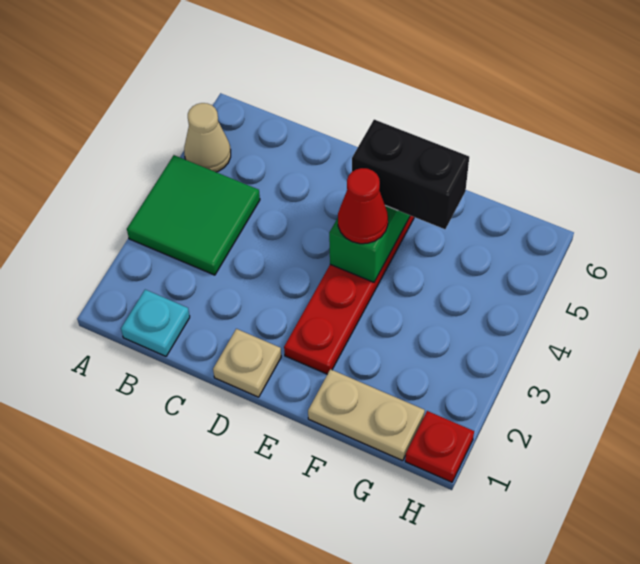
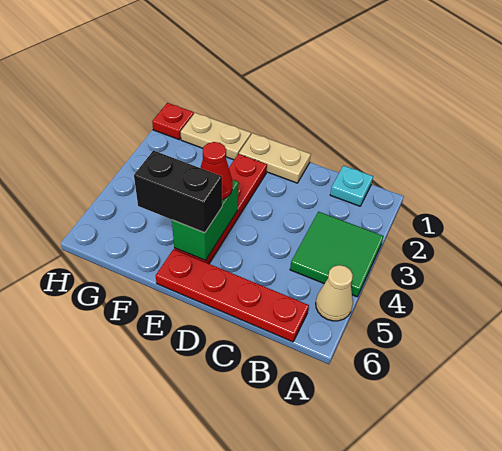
none -> red plate B6:E6 level 1
tan plate D1 level 1 -> tan plate D1:E1 level 1

